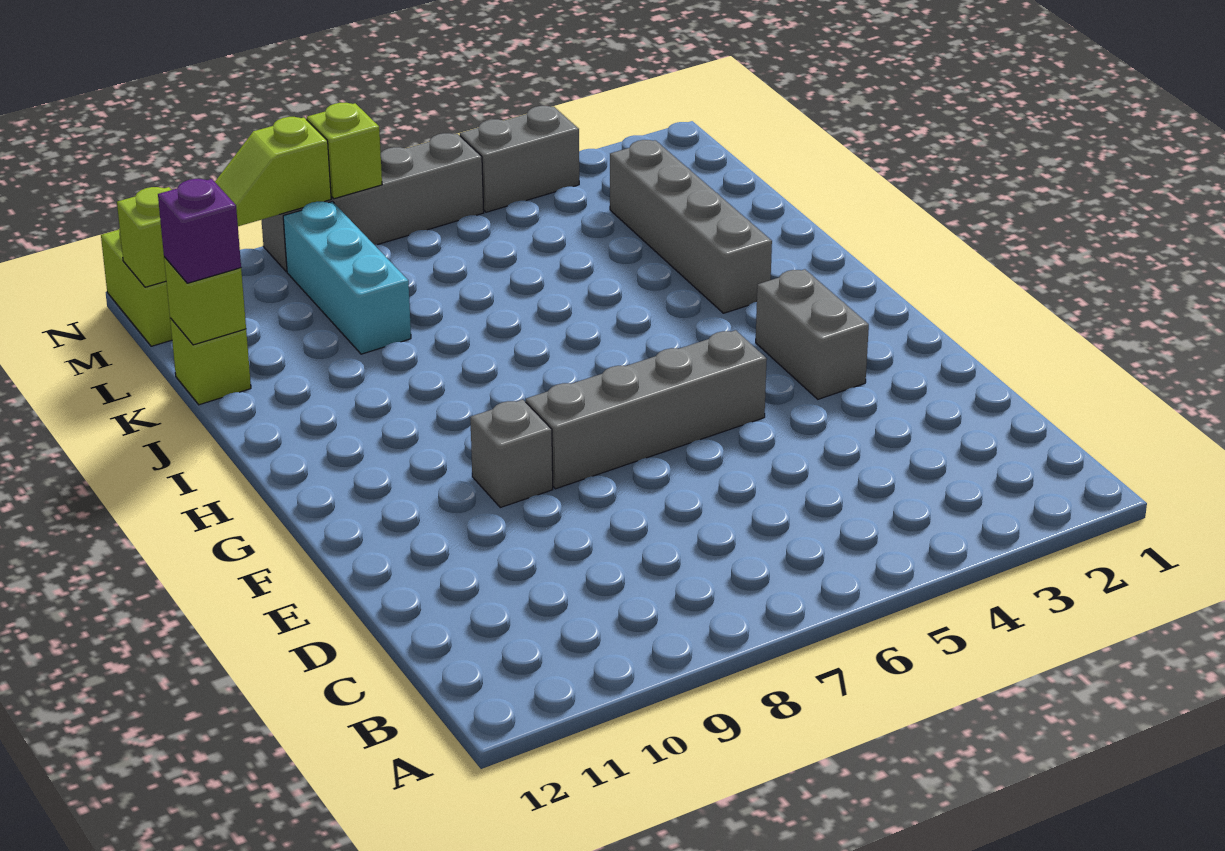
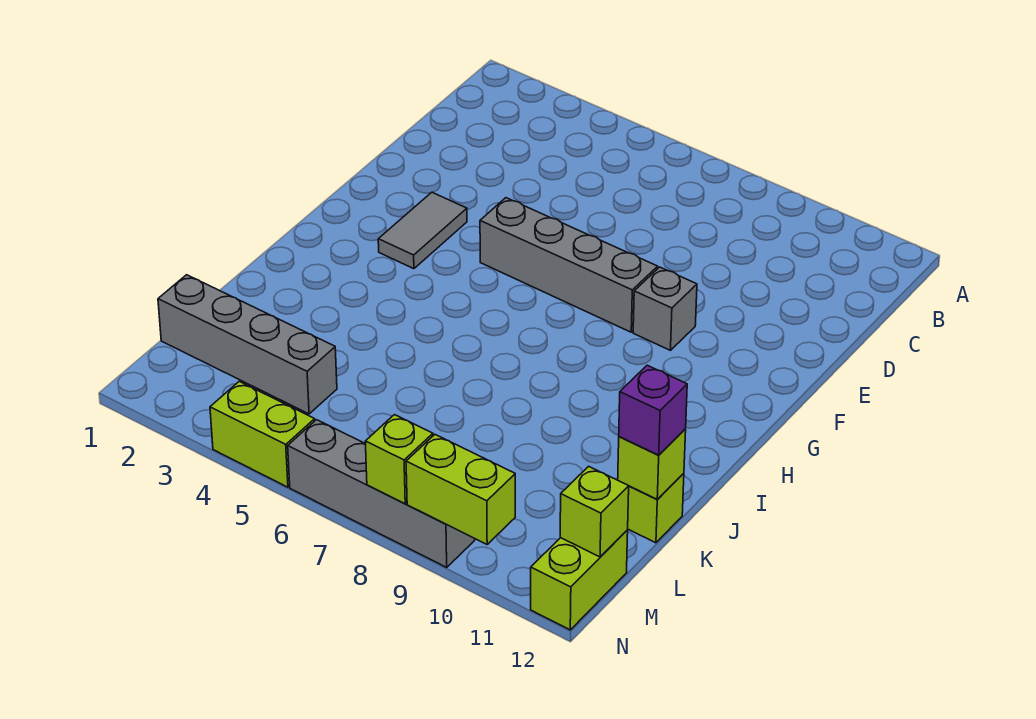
grey brick F3:G3 level 1 -> grey tile F3:G3 level 1
grey brick I3:L3 level 1 -> grey brick L1:L4 level 1
cyan brick K9:M9 level 1 -> none
grey brick N4:N5 level 1 -> lime brick N4:N5 level 1
lime slope N9:N10 level 2 top 9 -> lime brick N9:N10 level 2

